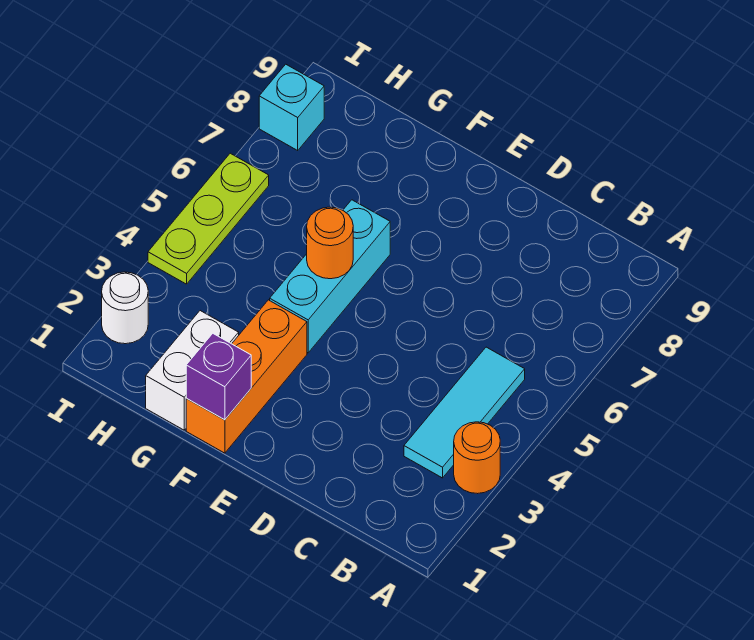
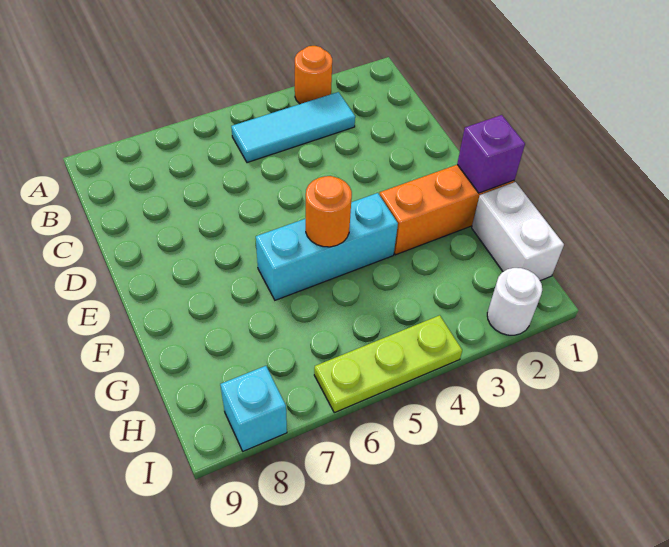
white brick G1:G2 level 1 -> white brick G1:H1 level 1

